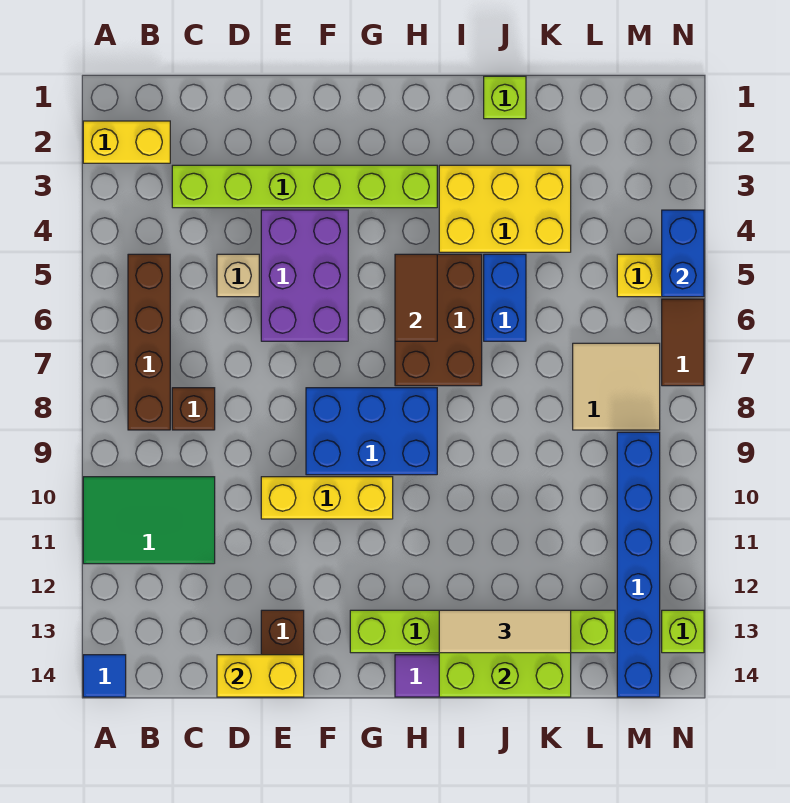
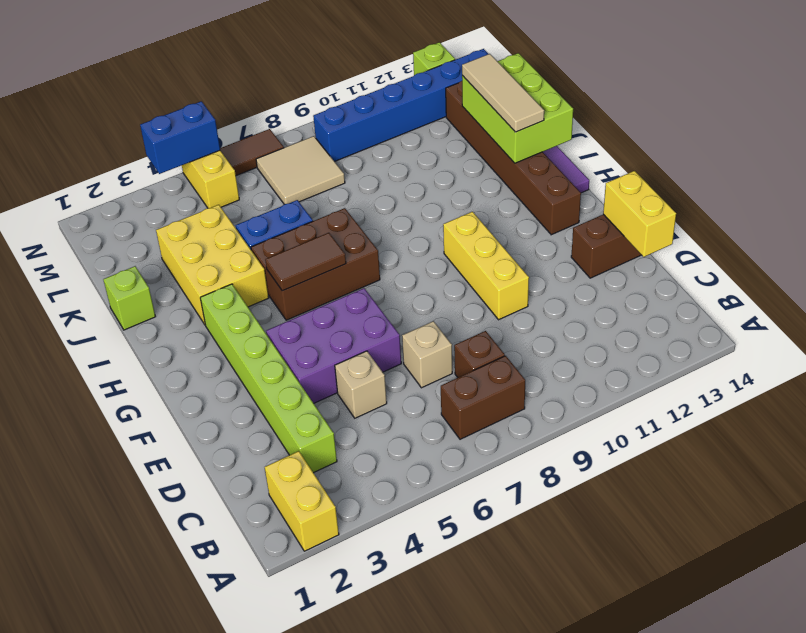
green tile A10:C11 level 1 -> none
blue tile A14 level 1 -> none
brown brick B5:B8 level 1 -> brown brick B7:B8 level 1
none -> tan brick D7 level 1
blue brick F8:H9 level 1 -> none
lime brick G13:L13 level 1 -> brown brick G13:L13 level 1

